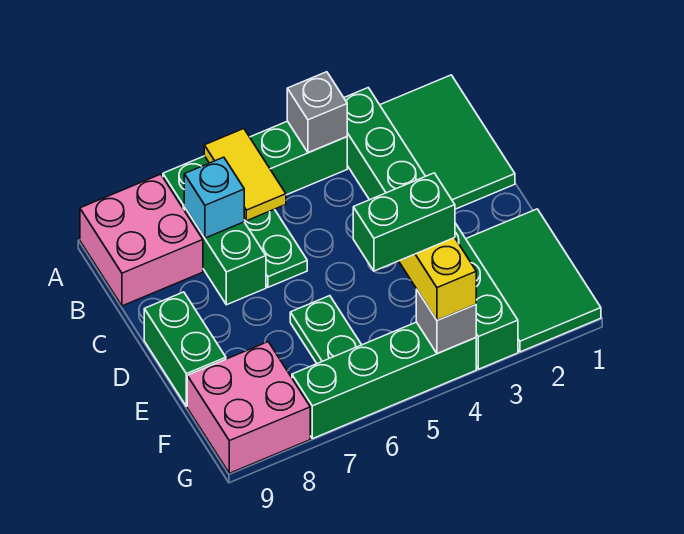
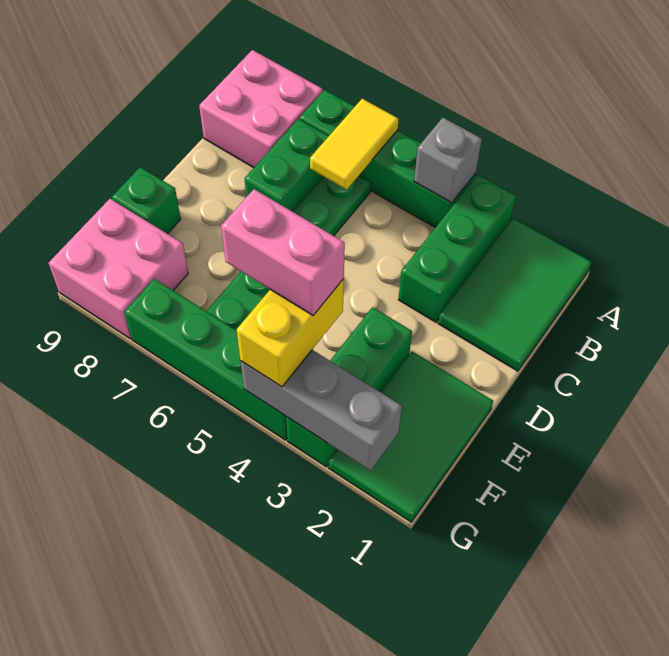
cyan brick B7 level 2 -> none
green brick D9:E9 level 1 -> green brick E9 level 1
green brick F4:F5 level 4 -> pink brick F4:F5 level 4
grey brick G4 level 2 -> grey brick G2:G4 level 2

